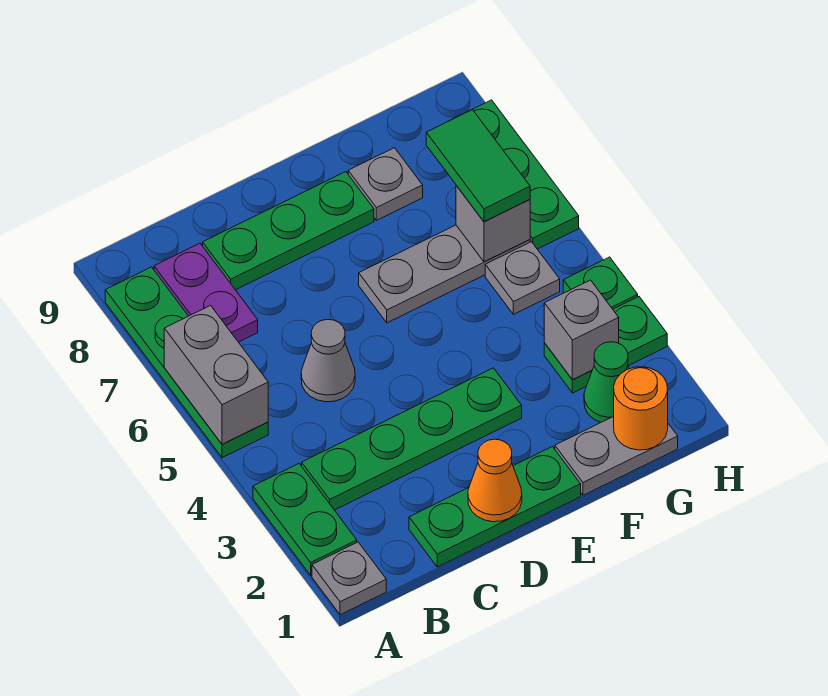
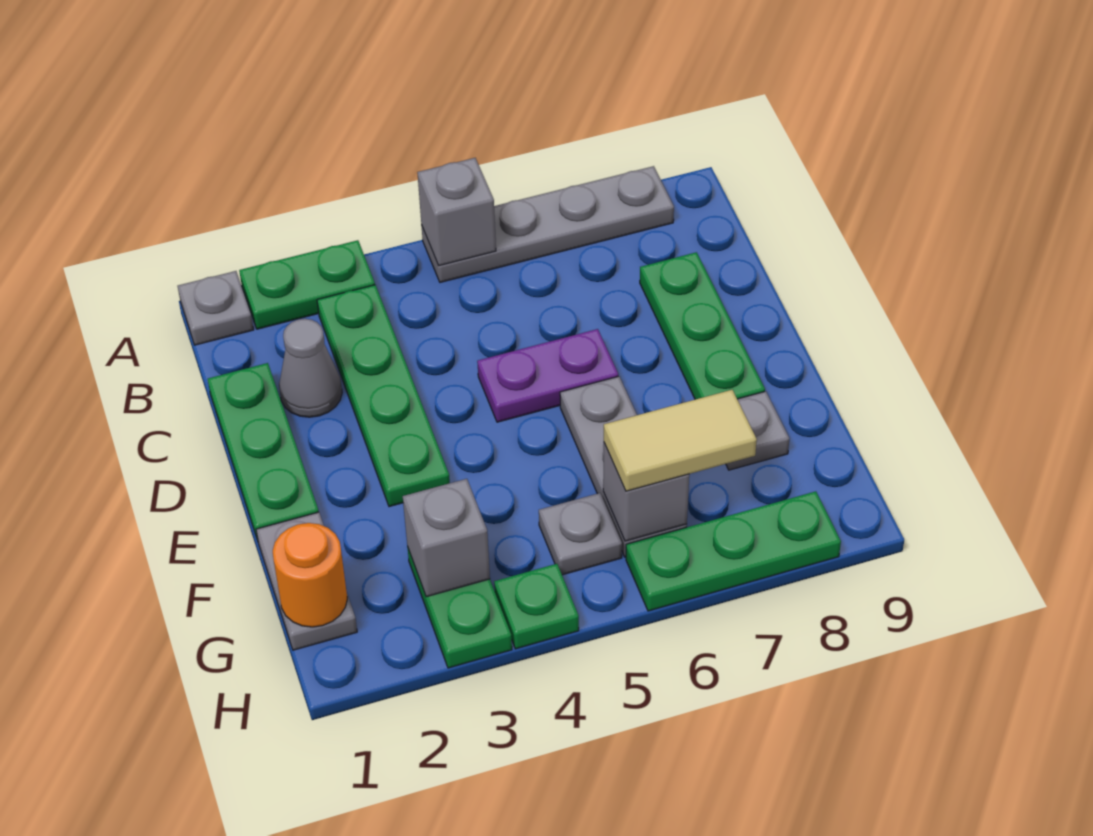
green plate A5:A8 level 1 -> grey plate A5:A8 level 1
grey brick A5:A6 level 2 -> grey brick A5 level 2
purple plate B7:B8 level 1 -> purple plate D5:D6 level 1
grey cone C5 level 1 -> grey cone C2 level 1
orange cone D1 level 2 -> none
green cone G2 level 1 -> none
green tile G6:G7 level 3 -> tan tile G6:G7 level 3

